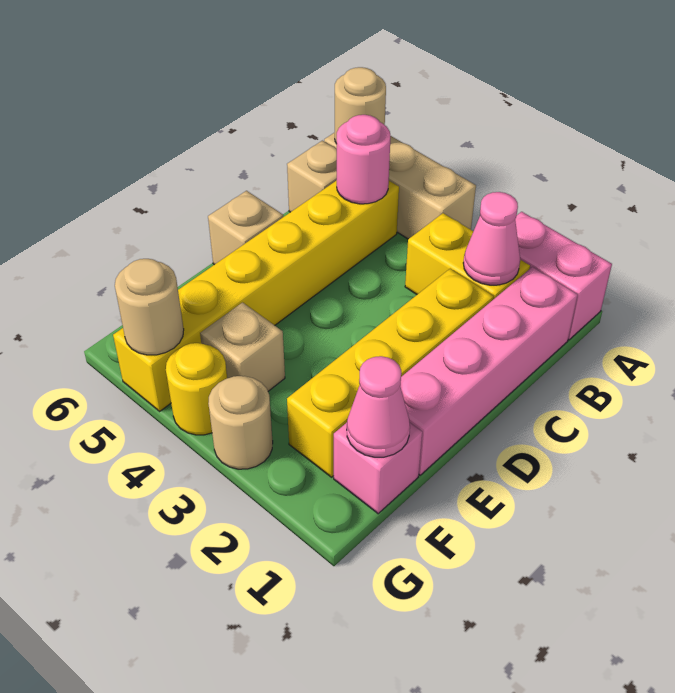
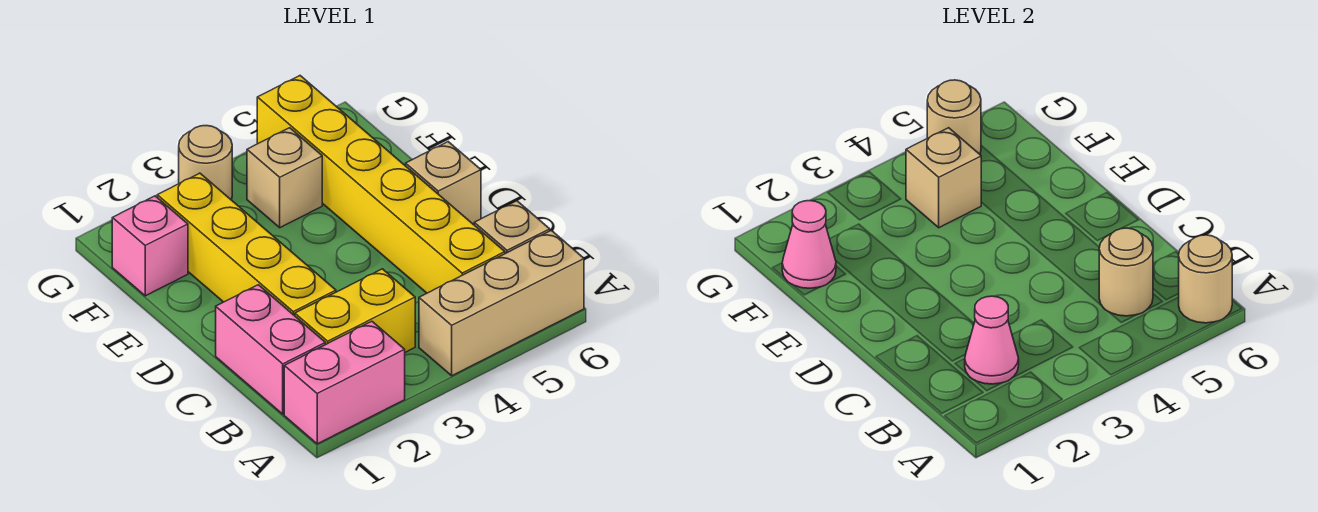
pink brick B1:E1 level 1 -> pink brick B1:C1 level 1
pink round brick B5 level 2 -> tan round brick B5 level 2
none -> tan brick F4 level 2
yellow round brick G4 level 1 -> none

